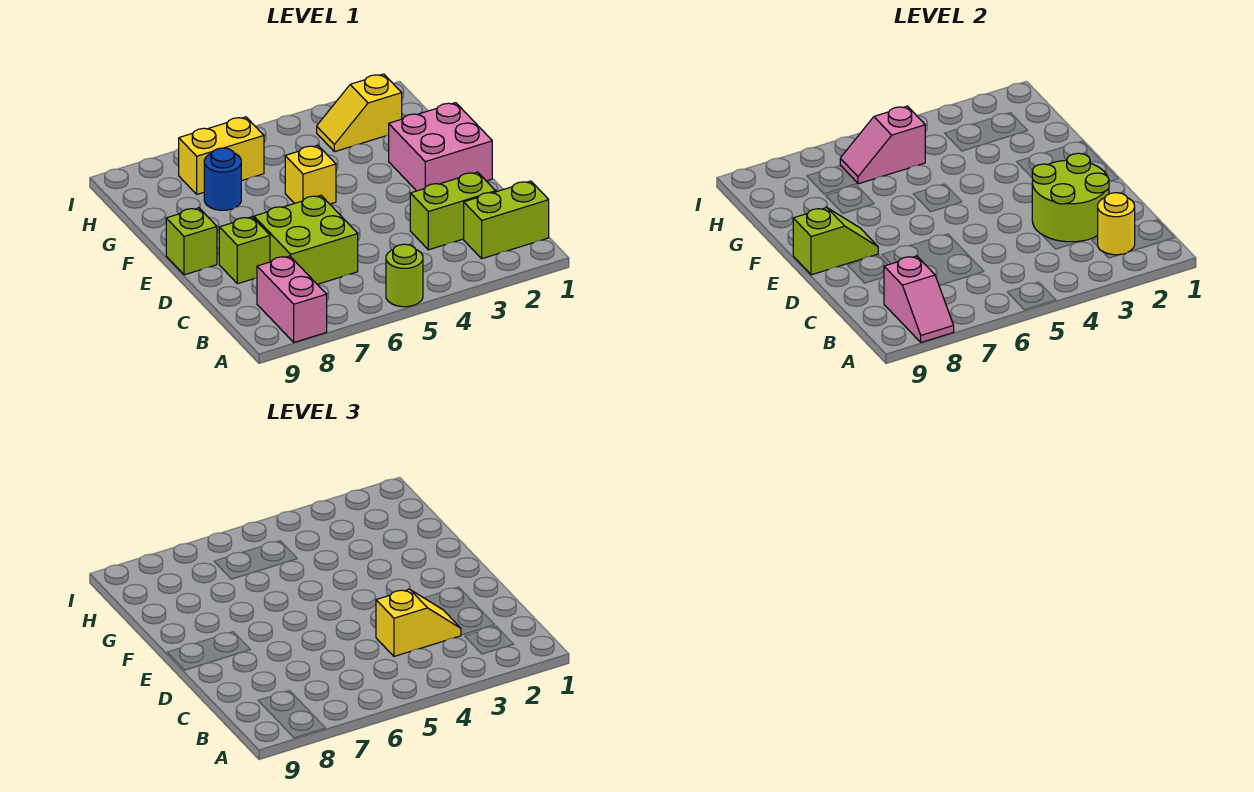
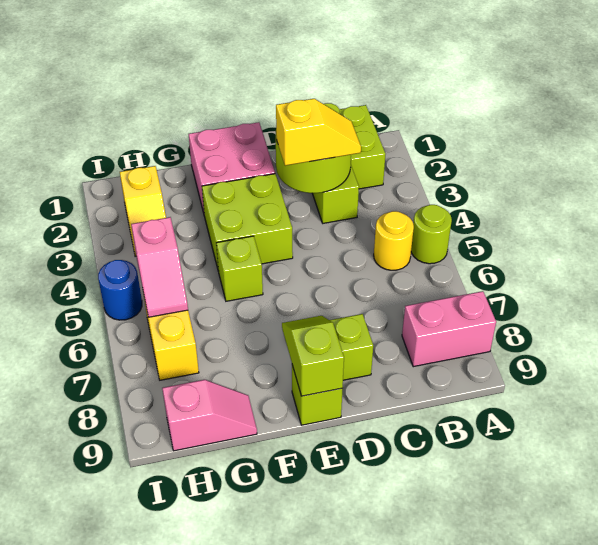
pink slope A8:B8 level 2 top B -> pink slope G9:H9 level 1 top H
yellow round brick B2 level 2 -> yellow round brick B5 level 1
yellow slope C3:C4 level 3 top 4 -> yellow slope C3:D3 level 3 top D
lime brick C6:D7 level 1 -> lime brick E3:F4 level 1
yellow brick F5 level 1 -> lime brick F5 level 1
blue round brick G7 level 1 -> blue round brick I5 level 1

